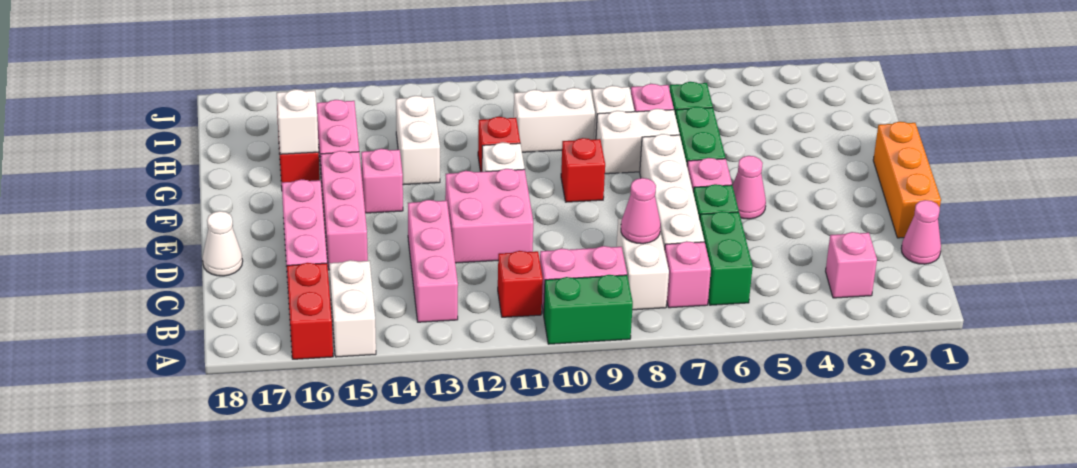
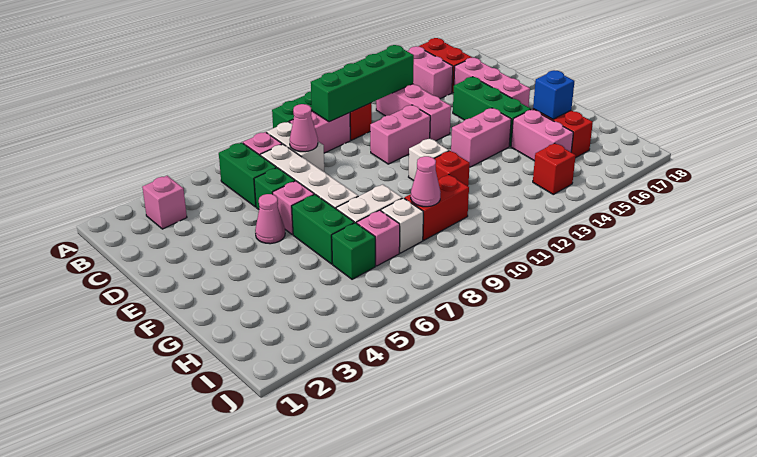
white brick A15:B15 level 1 -> pink brick A15:B15 level 1
none -> green brick B10:B13 level 2
pink cone C1 level 1 -> pink cone H9 level 2
orange brick D1:F1 level 1 -> none
pink brick D11:E12 level 1 -> pink brick D11:D12 level 1
pink brick D15:F15 level 1 -> green brick D15:F15 level 1
white cone D18 level 1 -> none
red brick F9 level 1 -> red brick I14 level 1
pink brick F14 level 1 -> pink brick F13:F14 level 1
white brick G13:H13 level 1 -> none
white brick G16 level 2 -> blue brick G16 level 2
white brick H9:H10 level 1 -> red brick H9:H10 level 1

